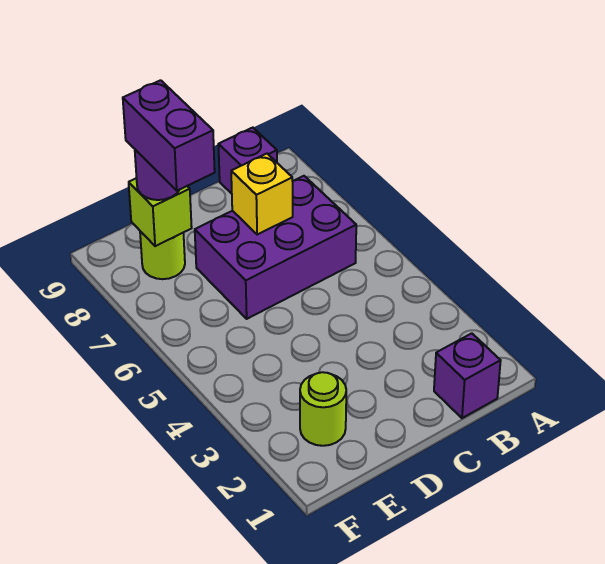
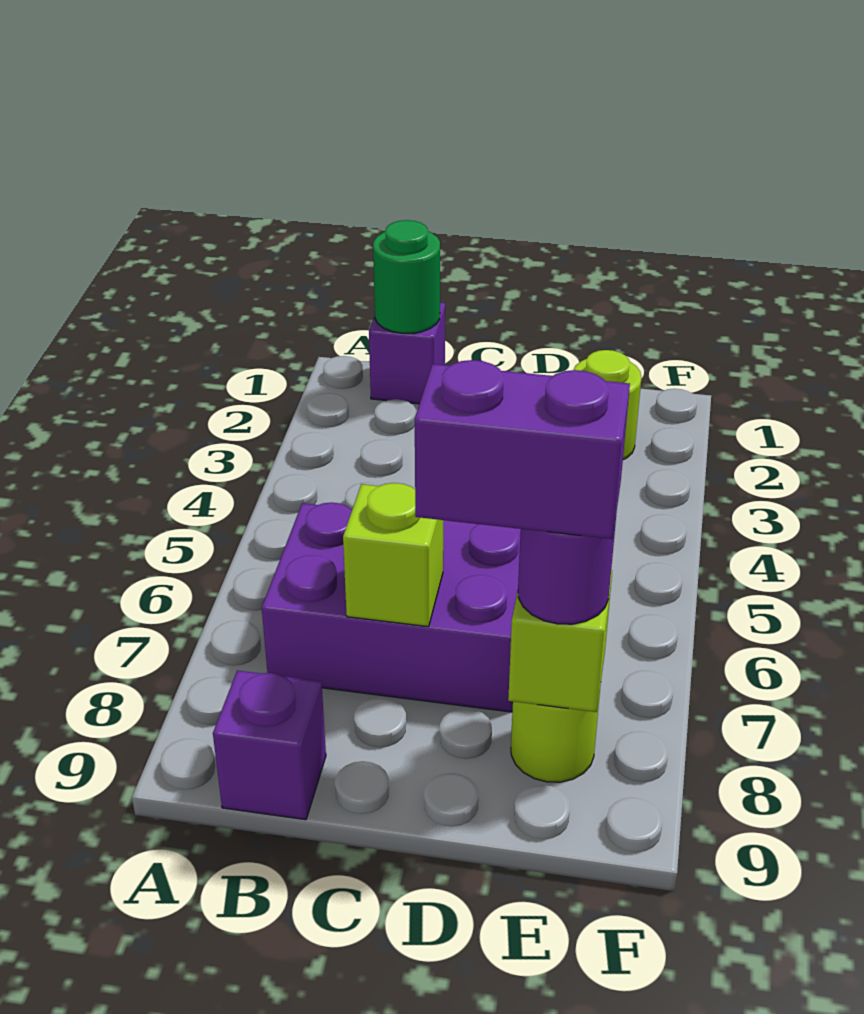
none -> green round brick B1 level 2
yellow brick C7 level 2 -> lime brick C7 level 2
purple brick E7:E8 level 4 -> purple brick D8:E8 level 4

